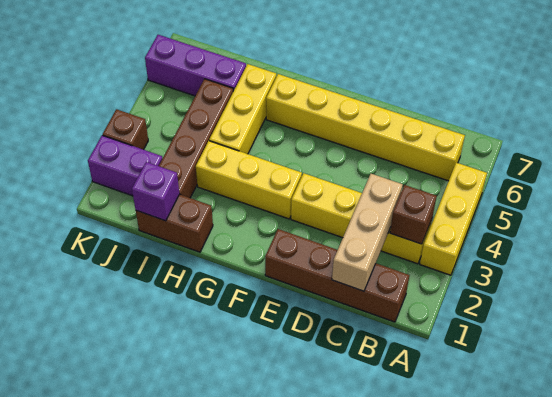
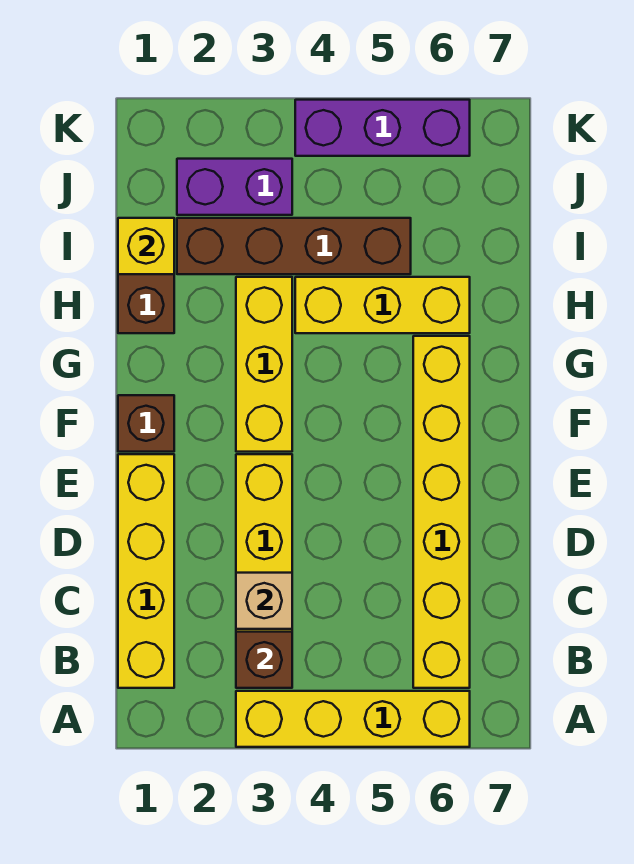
yellow brick A3:A5 level 1 -> yellow brick A3:A6 level 1
brown brick B1:E1 level 1 -> yellow brick B1:E1 level 1
tan brick C1:C3 level 2 -> tan brick C3 level 2
purple brick I1 level 2 -> yellow brick I1 level 2
purple brick I6:K6 level 1 -> purple brick K4:K6 level 1
purple brick J2:K2 level 1 -> purple brick J2:J3 level 1
brown brick K3 level 1 -> brown brick F1 level 1

